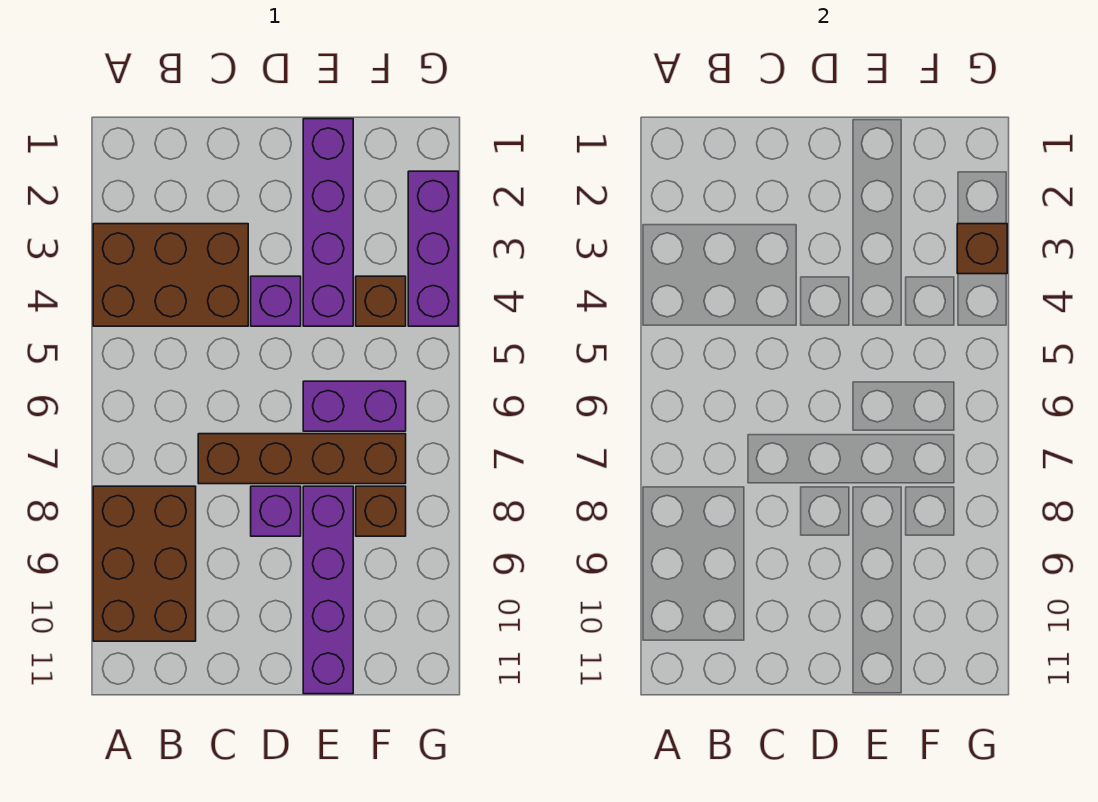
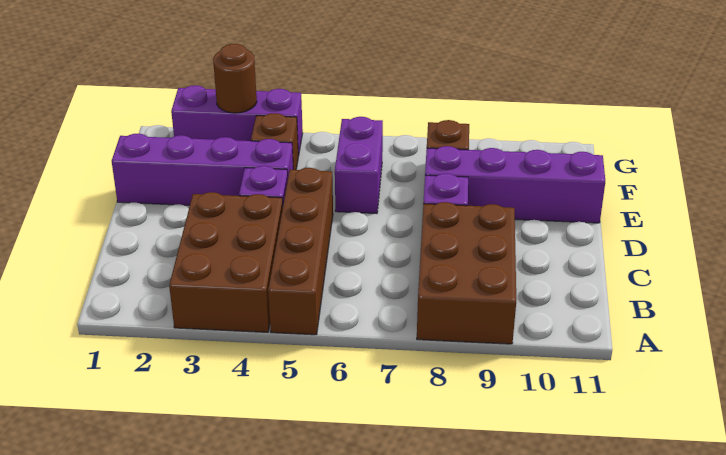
brown brick A8:B10 level 1 -> brown brick A8:C9 level 1
brown brick C7:F7 level 1 -> brown brick A5:D5 level 1
brown brick G3 level 2 -> brown round brick G3 level 2

